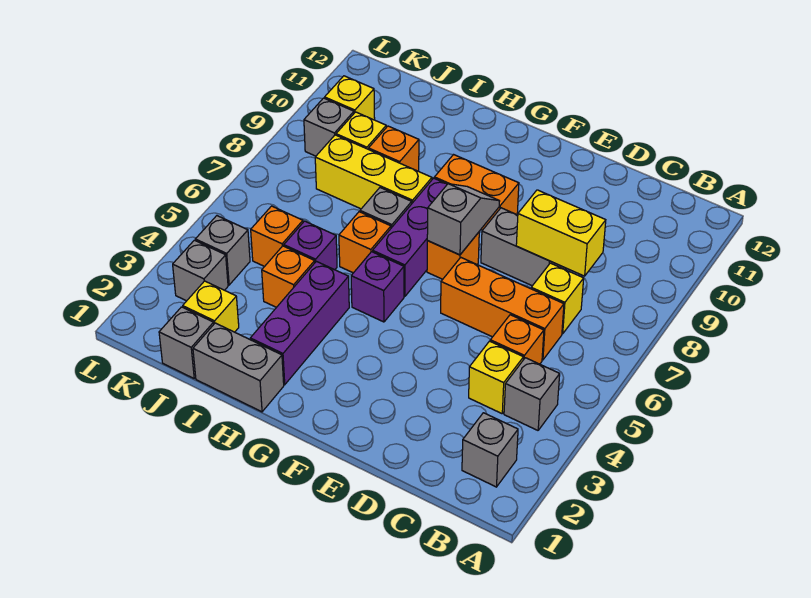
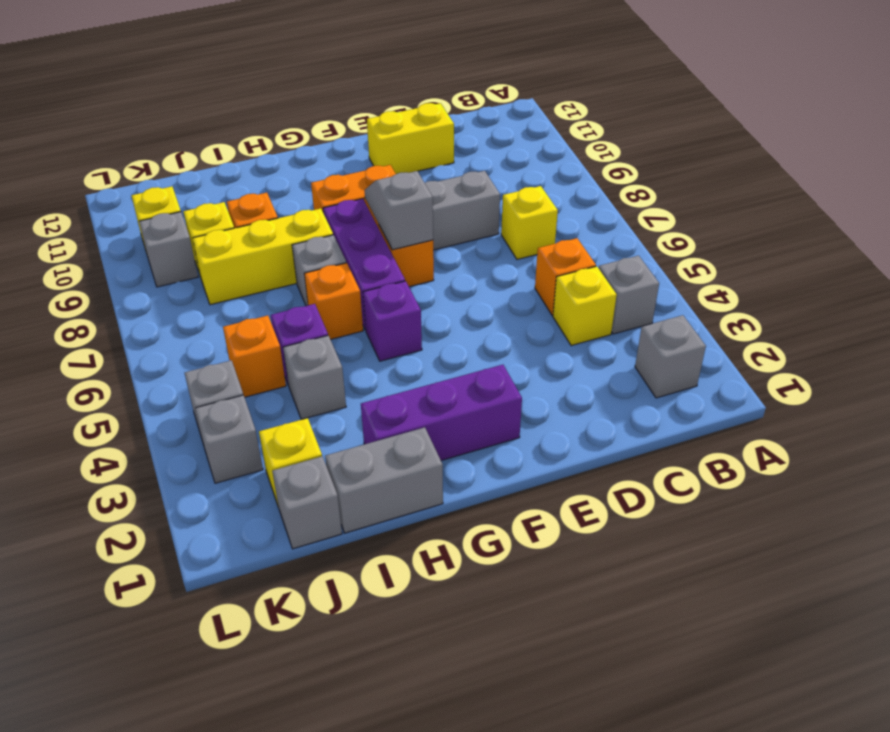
orange brick C6:E6 level 1 -> none
yellow brick C8:D8 level 2 -> yellow brick D11:E11 level 1
purple brick H2:H4 level 1 -> purple brick F2:H2 level 1
orange brick I4 level 1 -> grey brick I4 level 1

